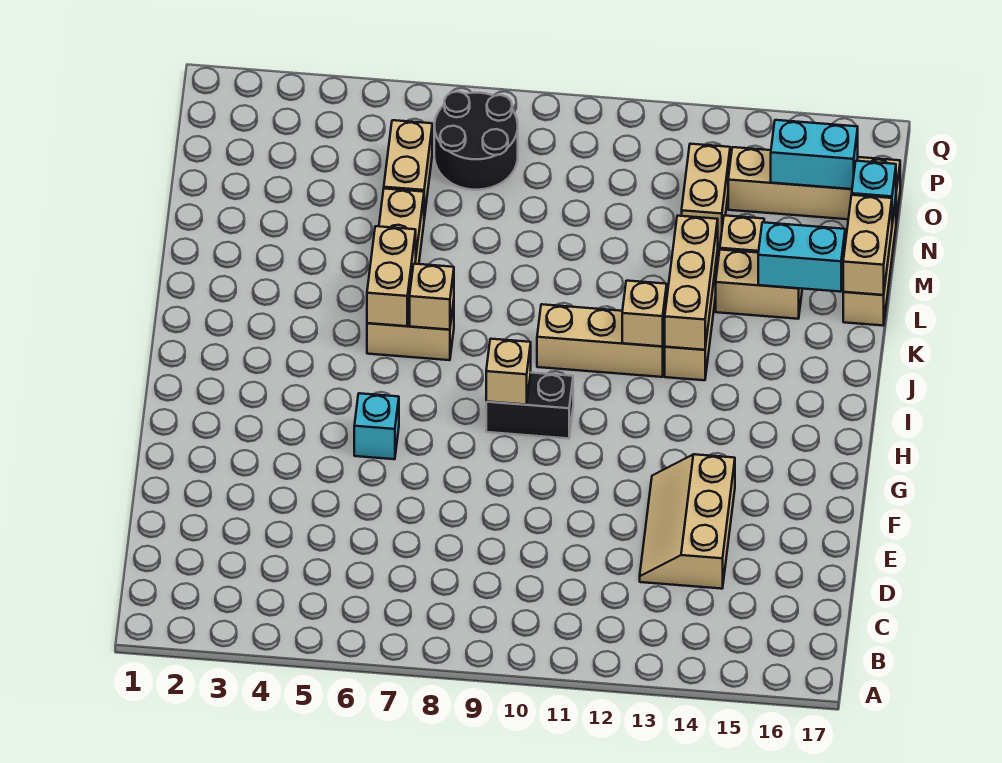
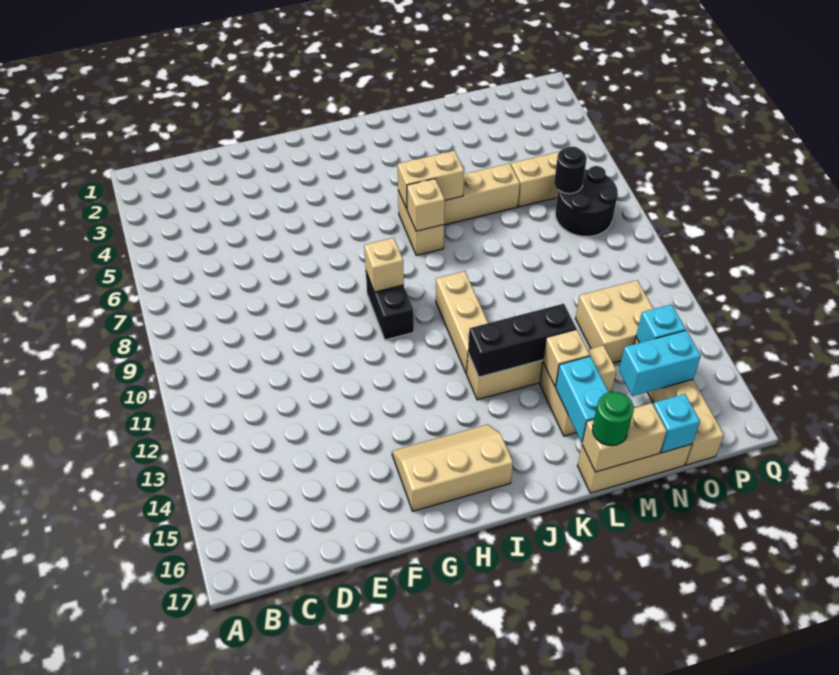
tan slope D13:F14 level 1 top 14 -> tan slope G15:I16 level 1 top 16
cyan brick G6 level 1 -> cyan brick O14 level 2
tan brick J12 level 2 -> tan brick L14 level 2
tan brick J13:L13 level 2 -> black brick J13:L13 level 2
none -> green round brick L17 level 3
tan brick N13:O13 level 1 -> tan brick N12:O13 level 1
none -> black round brick O7 level 2
cyan brick O15:O16 level 2 -> cyan brick N15:O15 level 2

